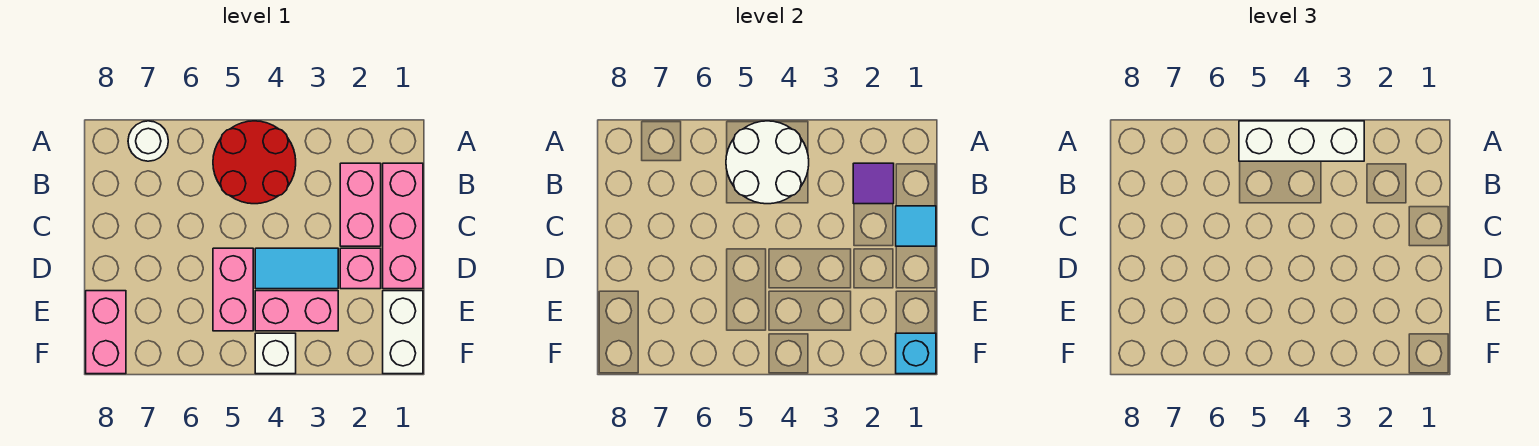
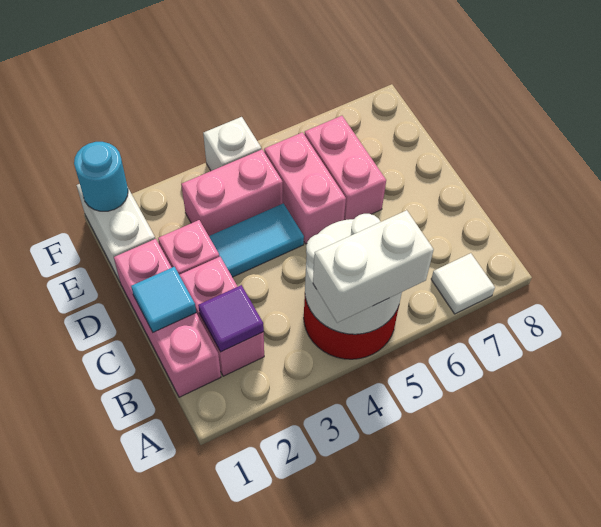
white brick A3:A5 level 3 -> white brick A4:A5 level 3
white round brick A7 level 1 -> white tile A7 level 1
pink brick E8:F8 level 1 -> pink brick D6:E6 level 1
cyan brick F1 level 2 -> cyan round brick F1 level 2

